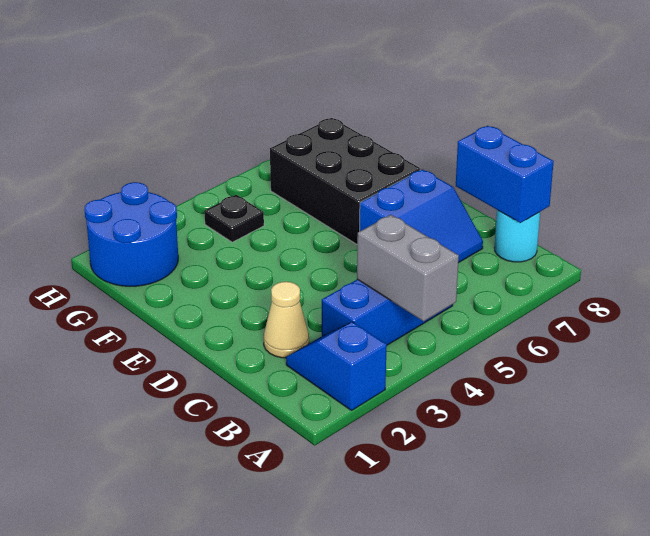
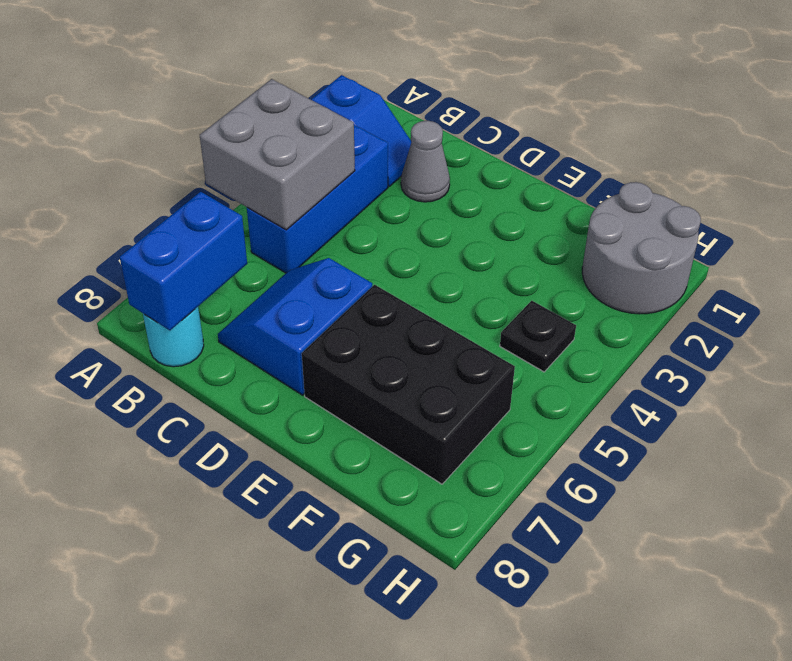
grey brick A4:B4 level 2 -> grey brick A4:B5 level 2
blue brick B8:C8 level 2 -> blue brick B7:B8 level 2
tan cone C2 level 1 -> grey cone C2 level 1
blue round brick G1:H2 level 1 -> grey round brick G1:H2 level 1

